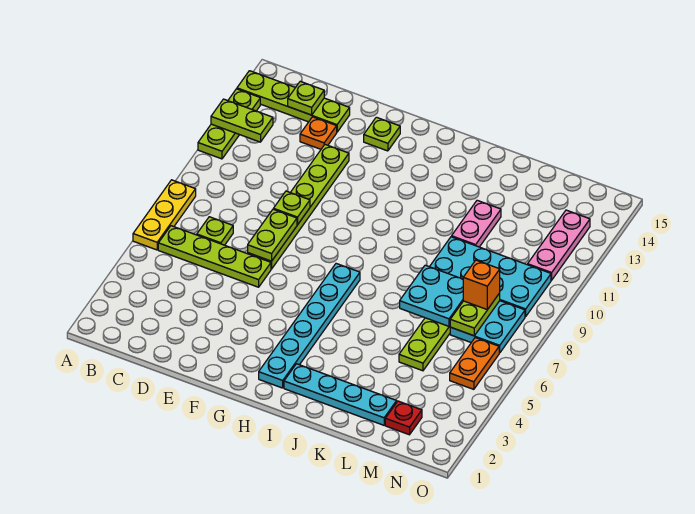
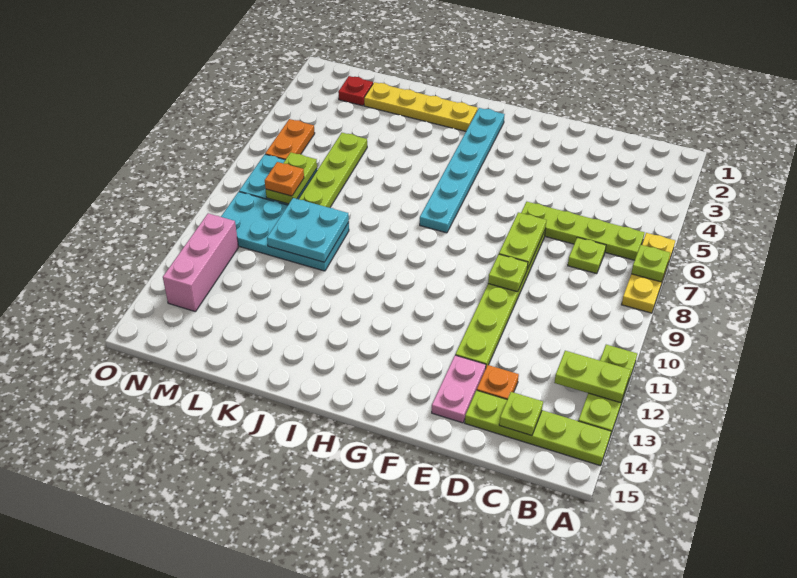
lime plate F14 level 1 -> lime plate A7 level 2
cyan plate I2:L2 level 1 -> yellow plate I2:L2 level 1
cyan plate K7:L8 level 2 -> cyan plate K9:L10 level 2
pink plate K11:K12 level 1 -> pink plate E13:E14 level 1
orange brick M8 level 3 -> orange plate M8 level 3
pink plate N11:N13 level 1 -> pink brick N11:N13 level 1

